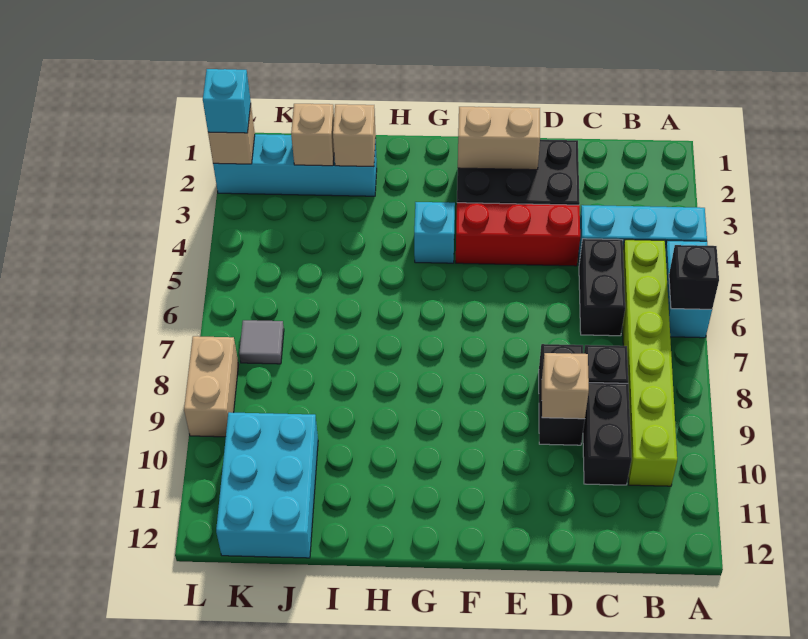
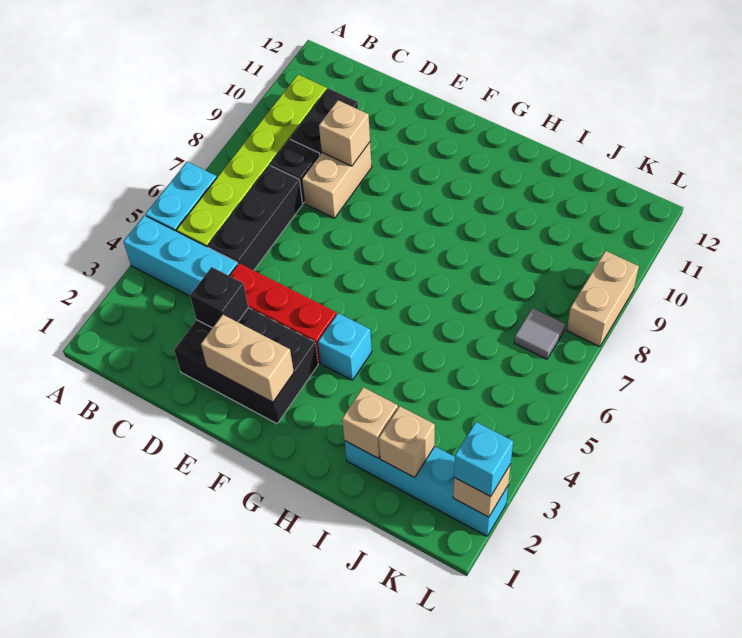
black brick A6 level 2 -> black brick D3 level 2
black brick C5:C6 level 1 -> black brick C5:C7 level 1
black brick D8:D9 level 1 -> tan brick D8:D9 level 1
cyan brick J10:K12 level 1 -> none

